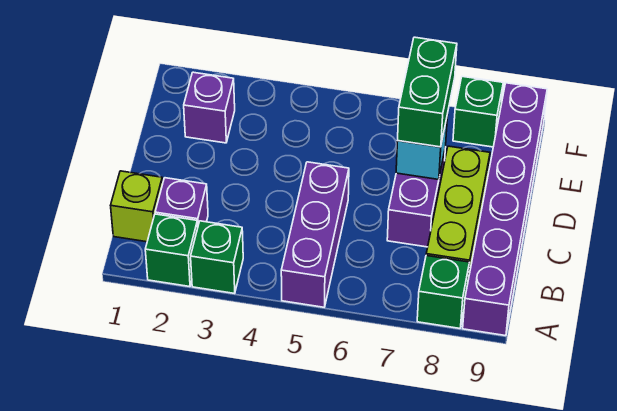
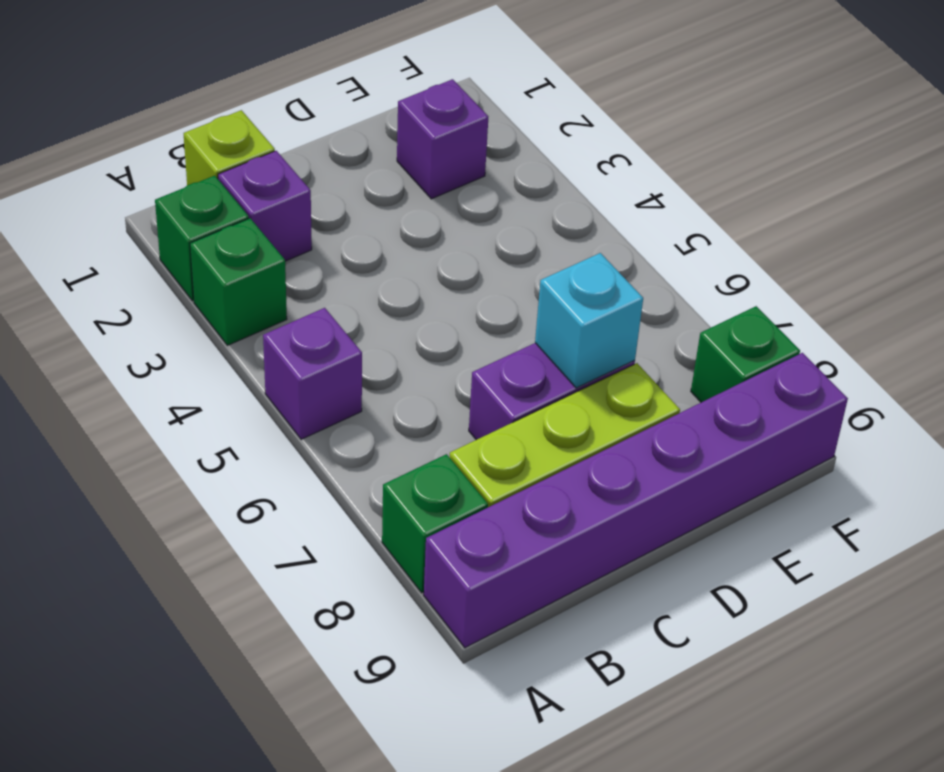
purple brick A5:C5 level 1 -> purple brick A5 level 1
green brick D7:E7 level 3 -> none

